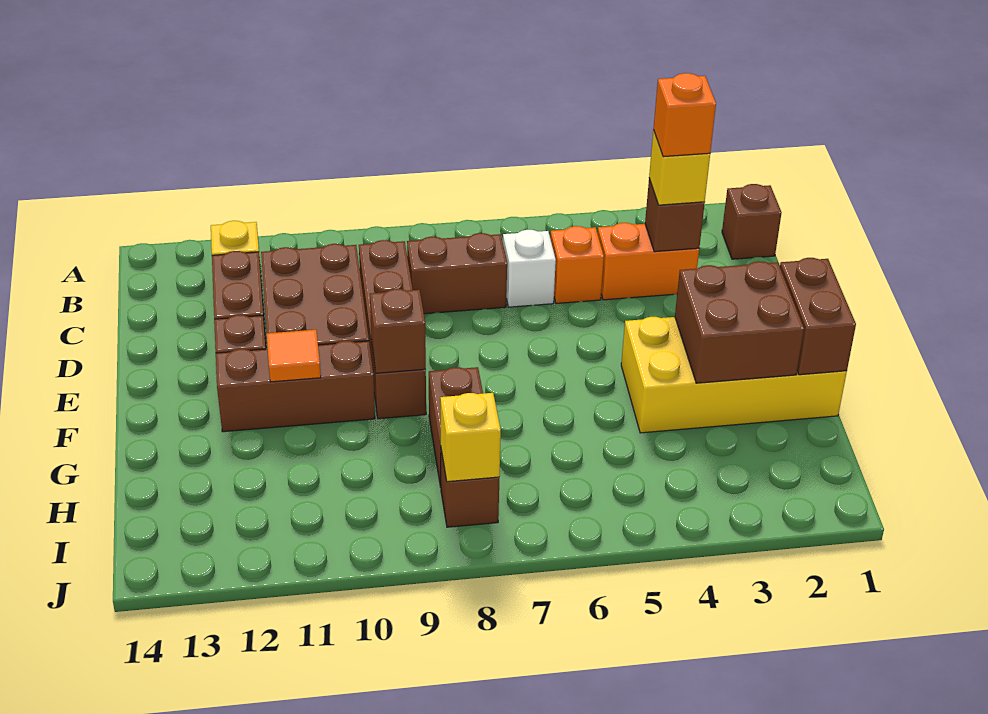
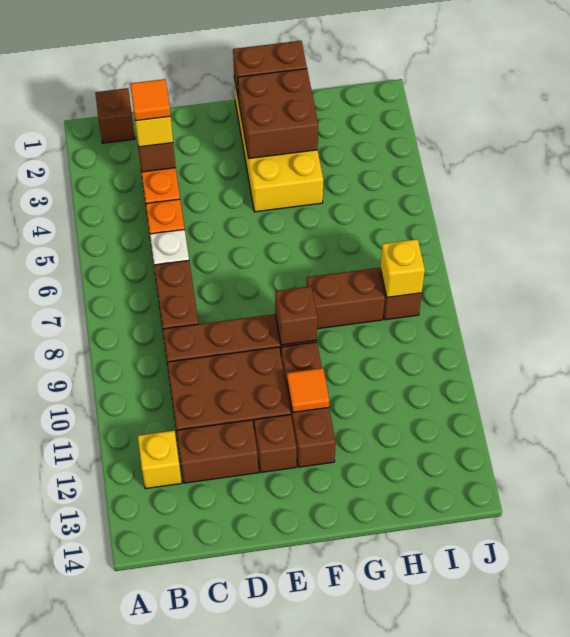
orange brick C3 level 4 -> orange tile C3 level 4

